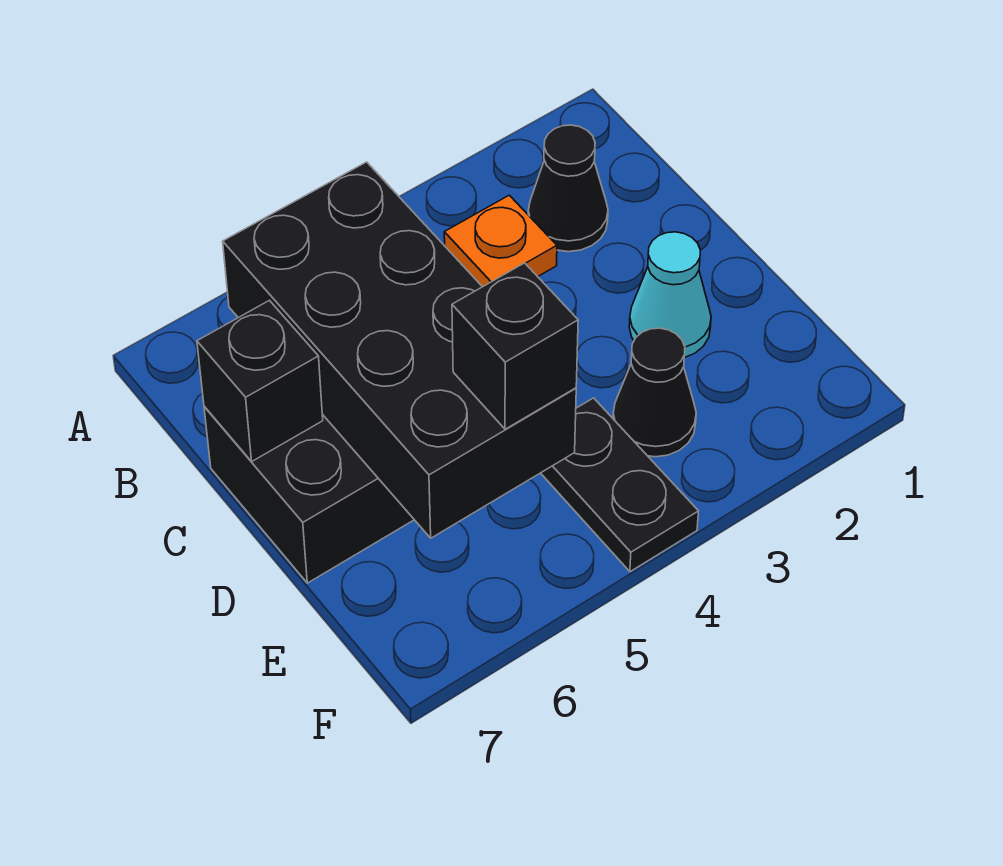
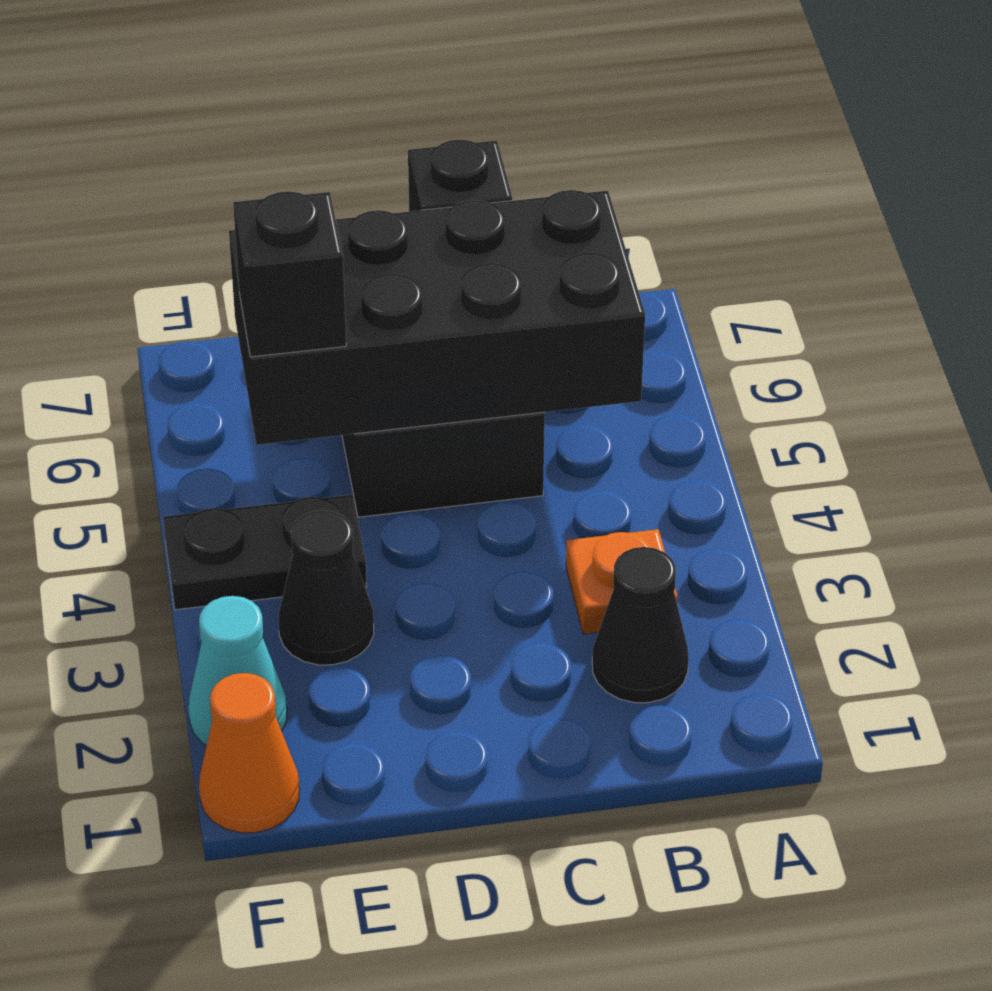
cyan cone D2 level 1 -> cyan cone F2 level 1
none -> orange cone F1 level 1

